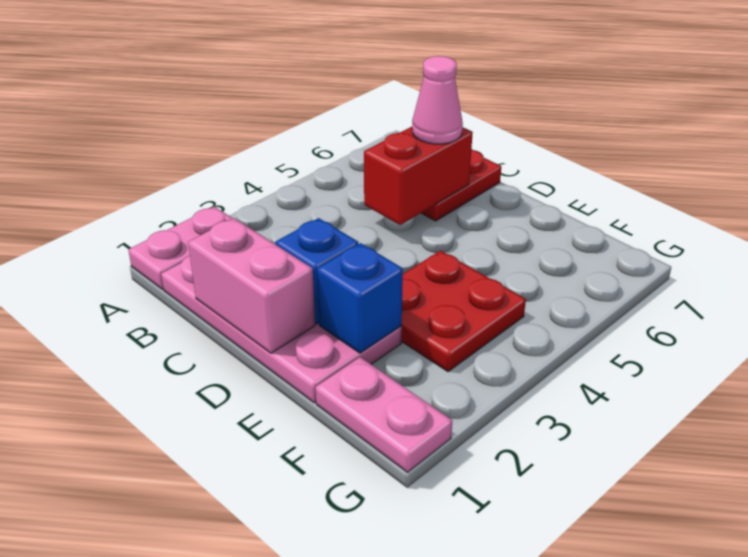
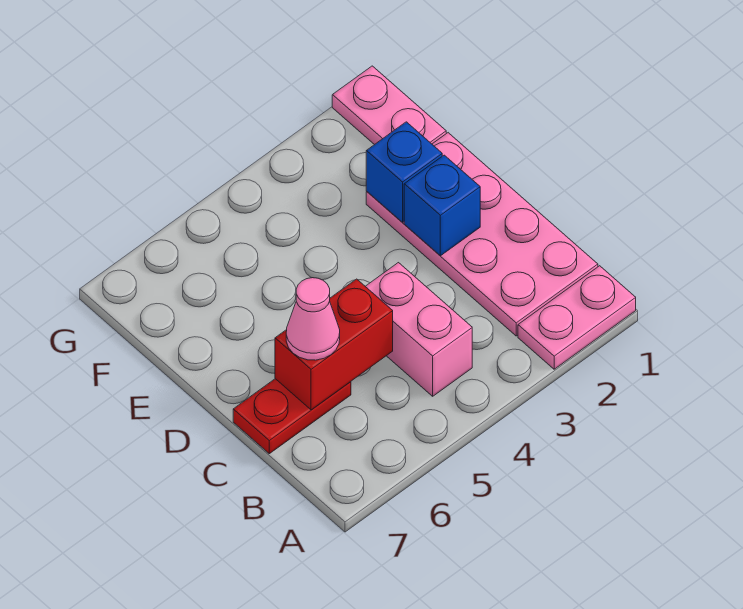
pink brick C1:D1 level 2 -> pink brick B4:C4 level 1
red plate E3:F4 level 1 -> none

